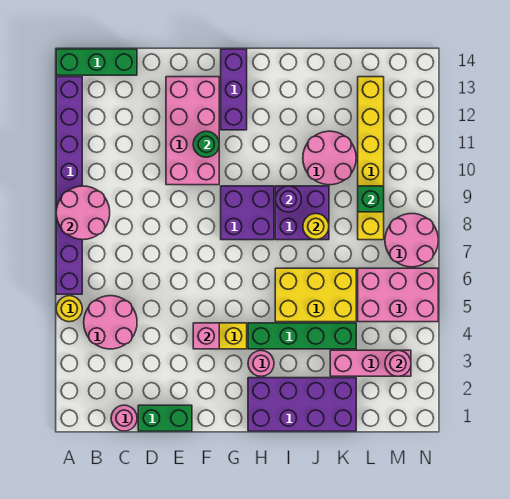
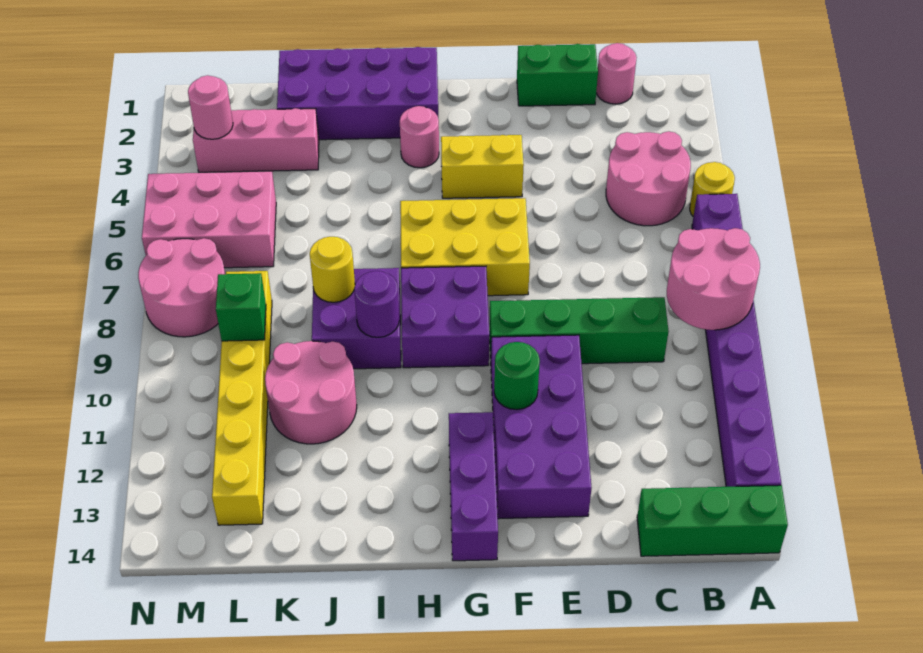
pink brick E10:F13 level 1 -> purple brick E10:F13 level 1
pink brick F4 level 2 -> none
green brick H4:K4 level 1 -> green brick C9:F9 level 1
yellow brick I5:K6 level 1 -> yellow brick F6:H7 level 1

